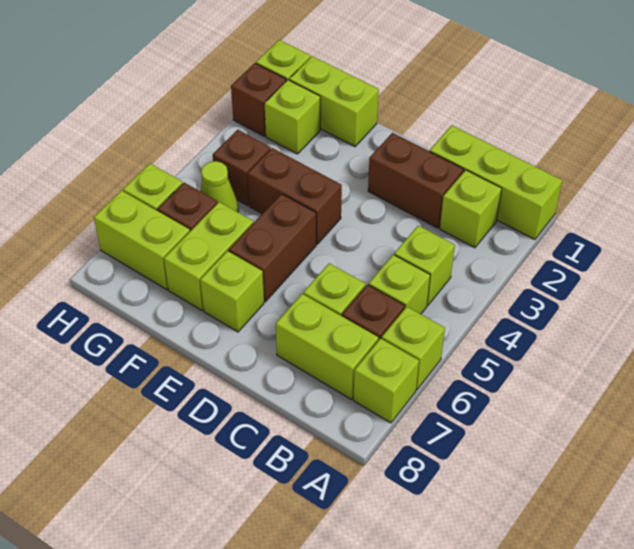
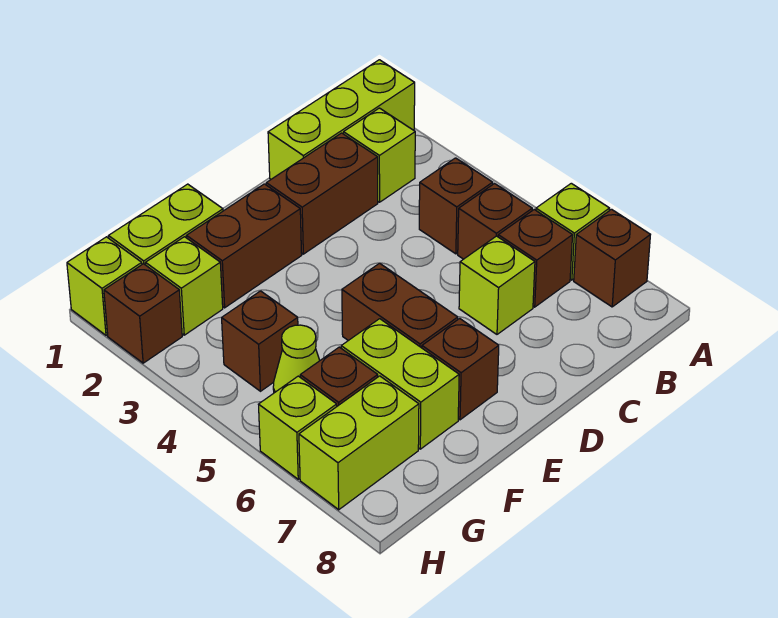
lime brick A7 level 1 -> brown brick A7 level 1
lime brick B4 level 1 -> brown brick B4 level 1
lime brick B5 level 1 -> brown brick B5 level 1
lime brick B7:C7 level 1 -> none
brown brick E4:F4 level 1 -> brown brick E2:F2 level 1
lime brick E7 level 1 -> brown brick E7 level 1

